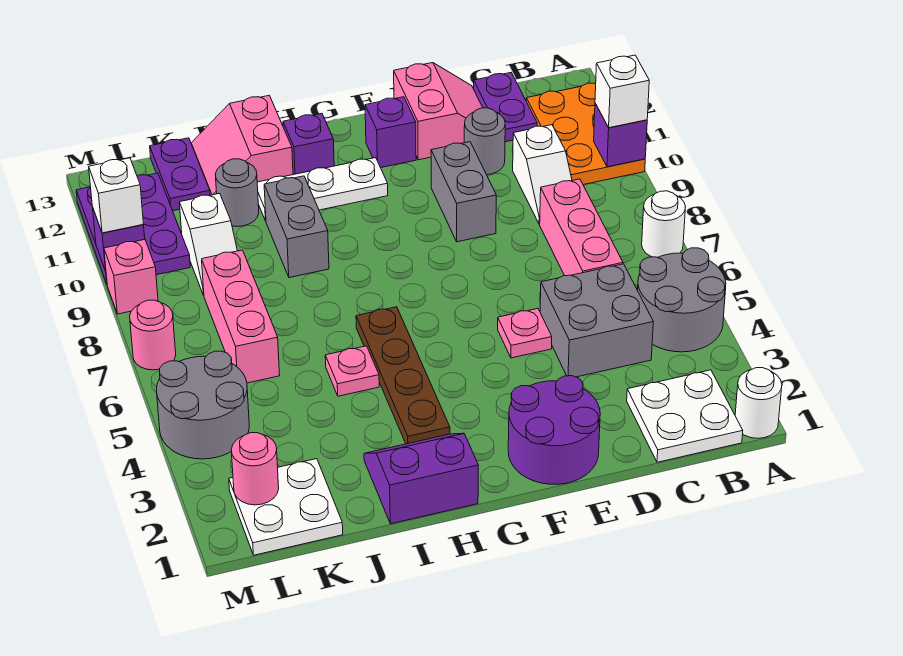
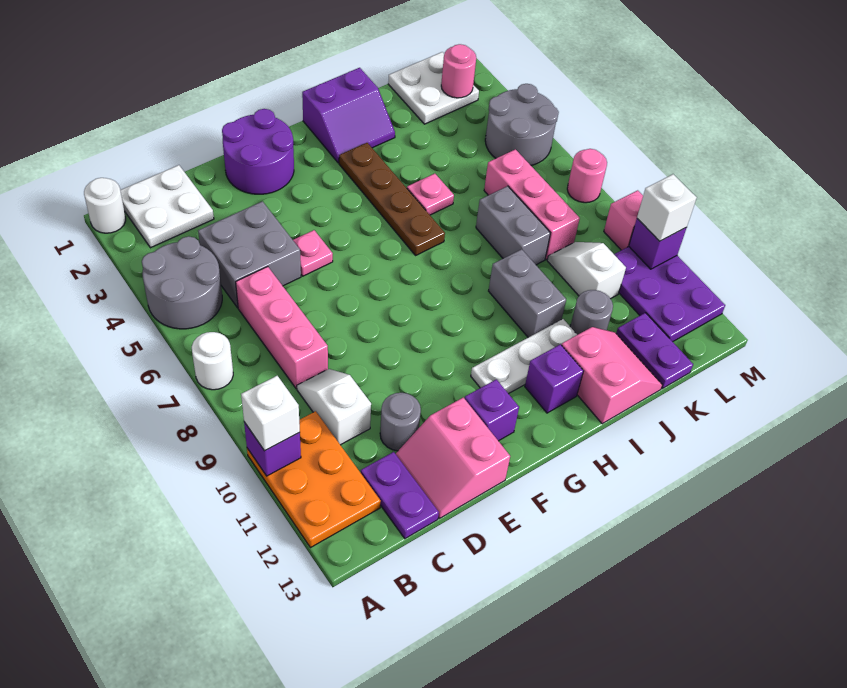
grey brick E9:E10 level 1 -> grey brick J7:J8 level 1

